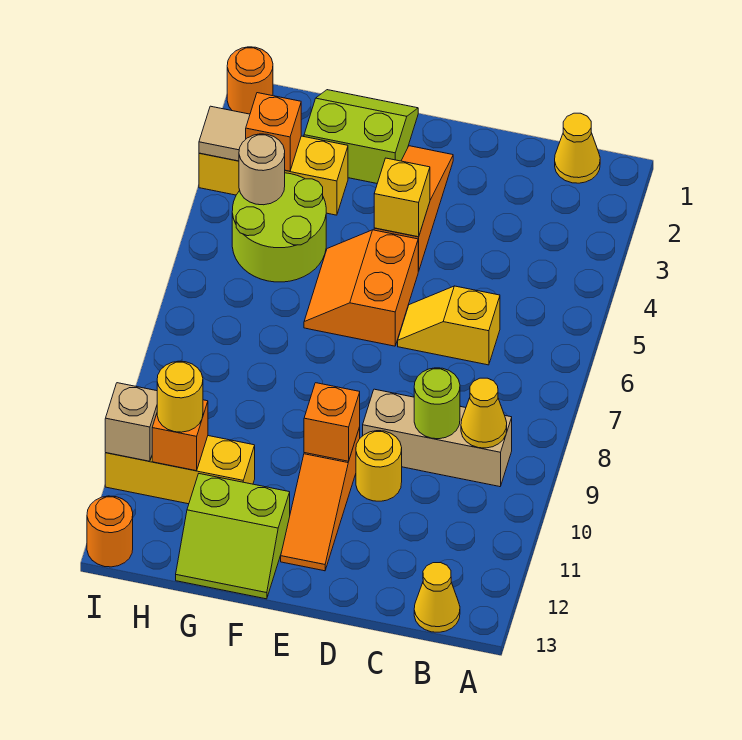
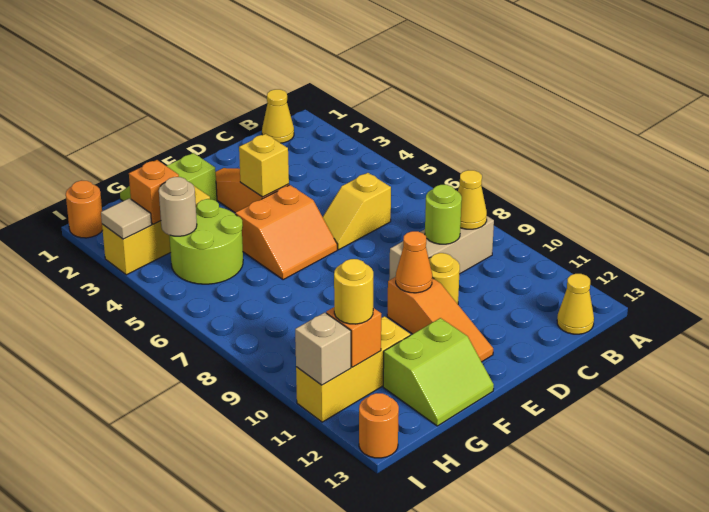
orange slope E5:F6 level 1 top E -> orange slope E5:F6 level 1 top 5
orange brick E10 level 2 -> orange cone E10 level 2

